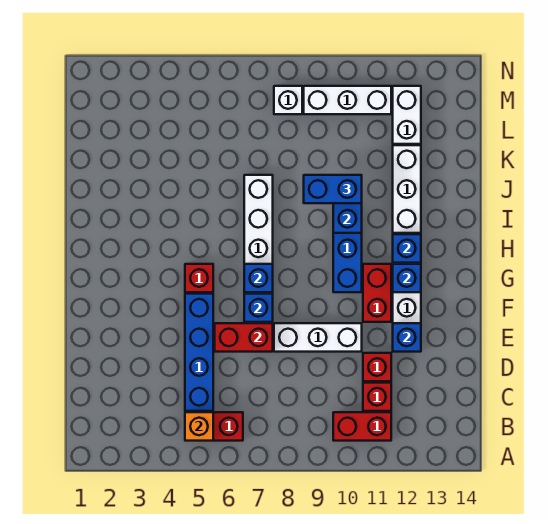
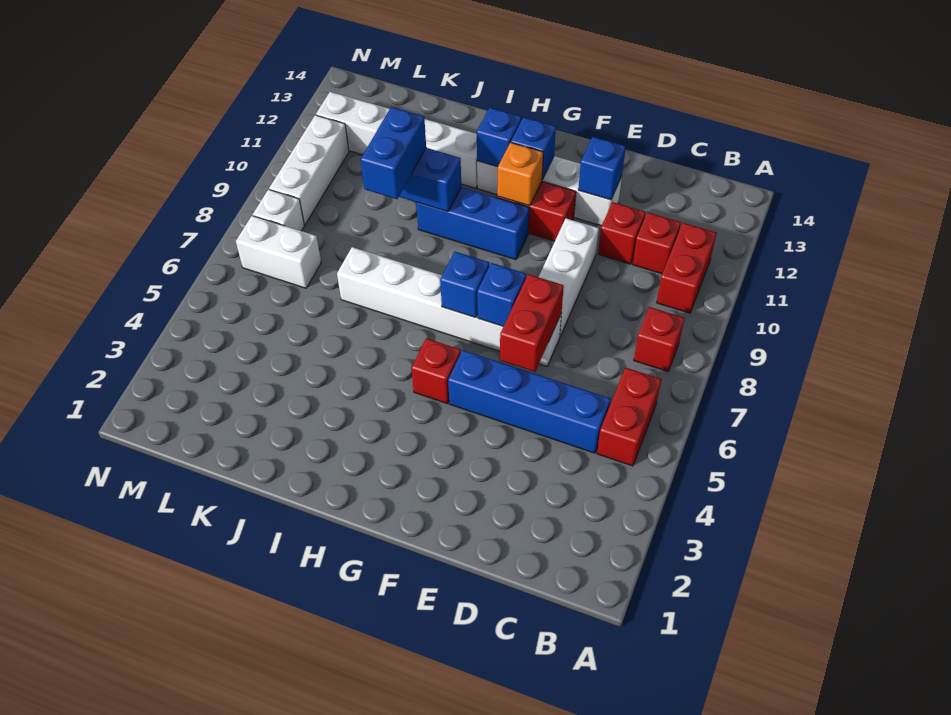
orange brick B5 level 2 -> orange brick G11 level 2
none -> red brick B8 level 1
none -> white brick L7:M7 level 1

